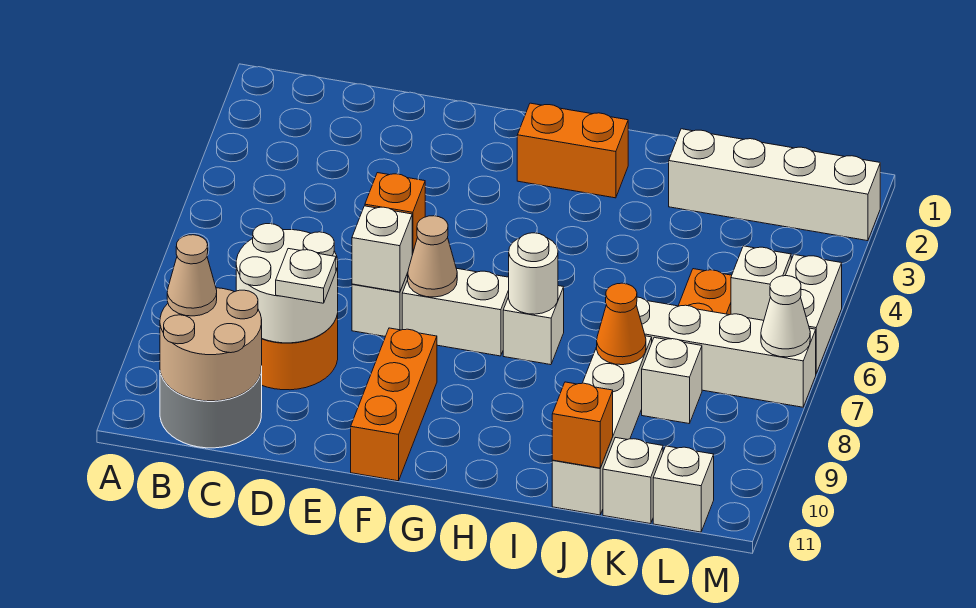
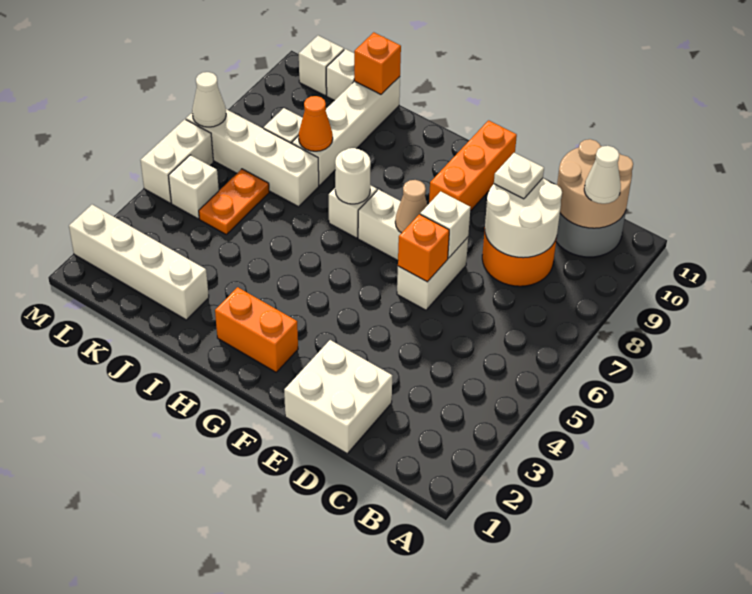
tan cone B10 level 3 -> white cone B10 level 3
none -> white brick D1:E2 level 1

